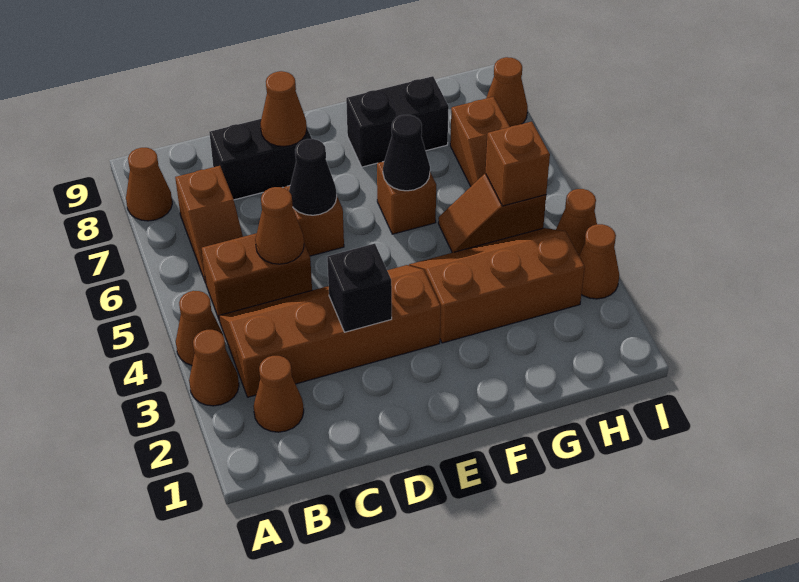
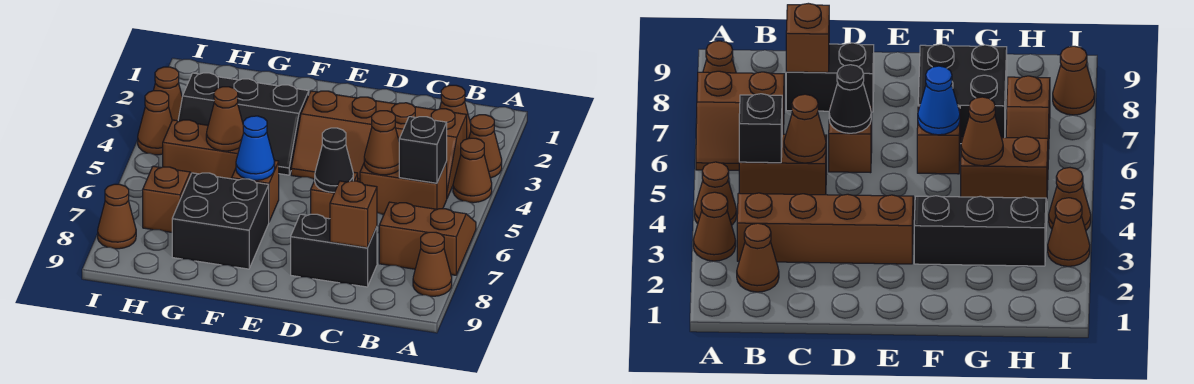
brown slope B6:B7 level 1 top 7 -> brown slope A6:B7 level 1 top 7
black brick D3 level 2 -> black brick B5 level 2
brown cone D8 level 2 -> brown cone G5 level 2
brown slope F3:H4 level 1 top 3 -> black slope F3:H4 level 1 top 3
black cone F6 level 2 -> blue cone F6 level 2
black brick F8:G8 level 1 -> black brick F7:G8 level 1
brown slope G5:H5 level 1 top H -> brown brick G5:H5 level 1
brown brick H5 level 2 -> brown brick C8 level 2

